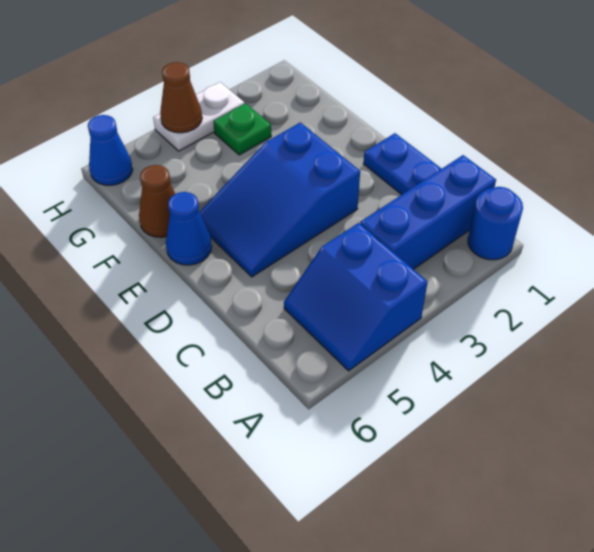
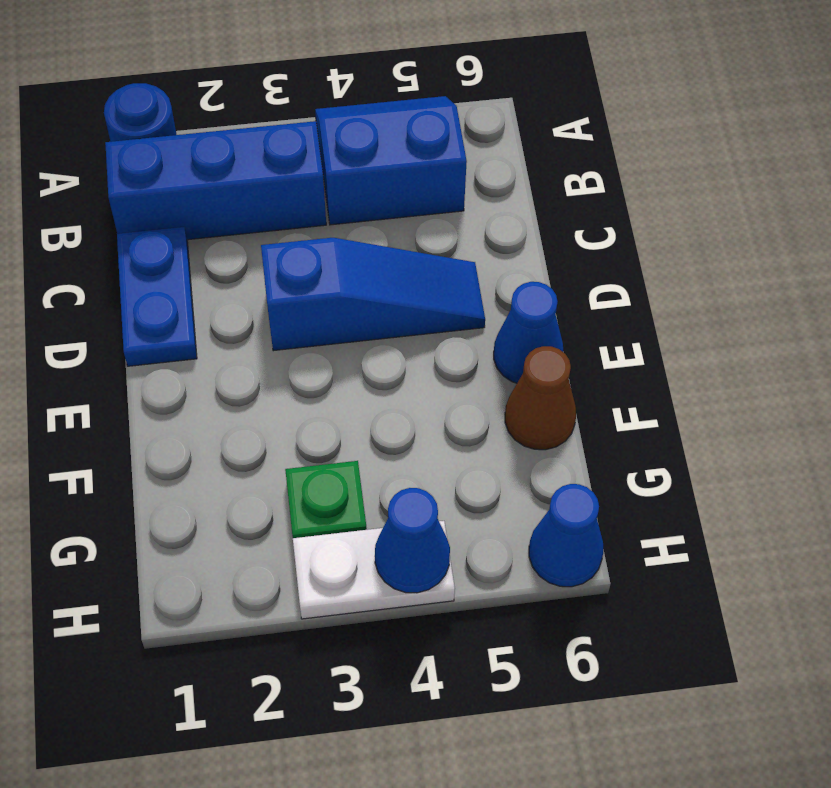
blue slope A4:B5 level 1 top 4 -> blue slope A4:B5 level 1 top B
blue slope D3:E5 level 1 top 3 -> blue slope D3:D5 level 1 top 3
brown cone H4 level 2 -> blue cone H4 level 2

